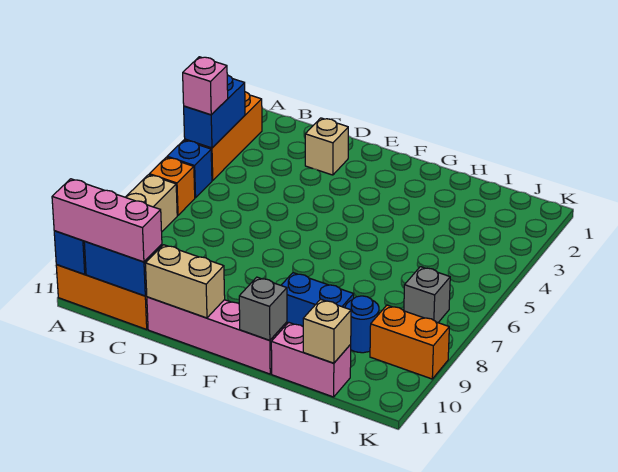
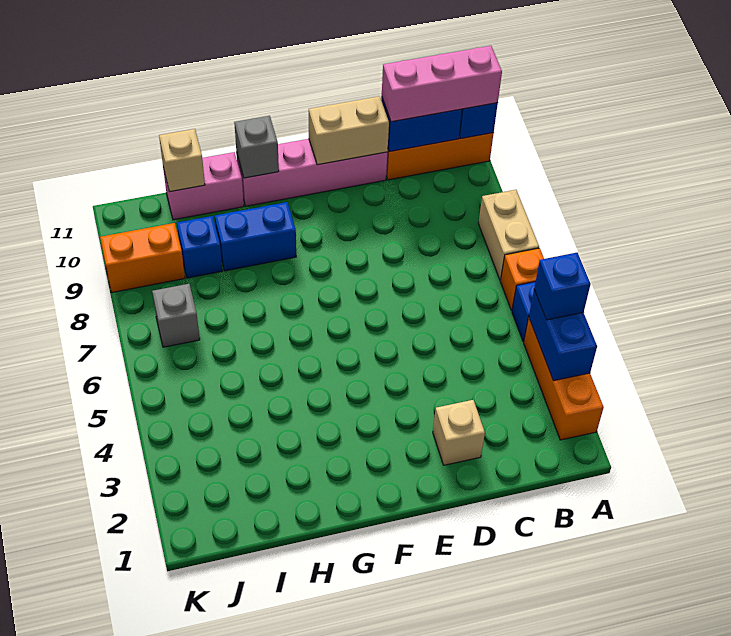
pink brick A4 level 3 -> blue brick A4 level 3
blue round brick I9 level 1 -> blue brick I9 level 1

